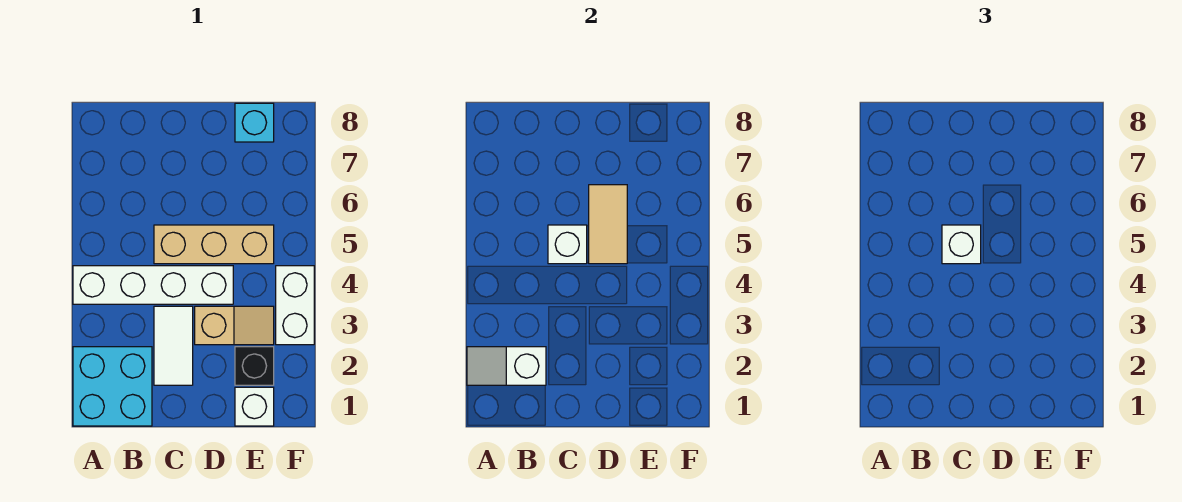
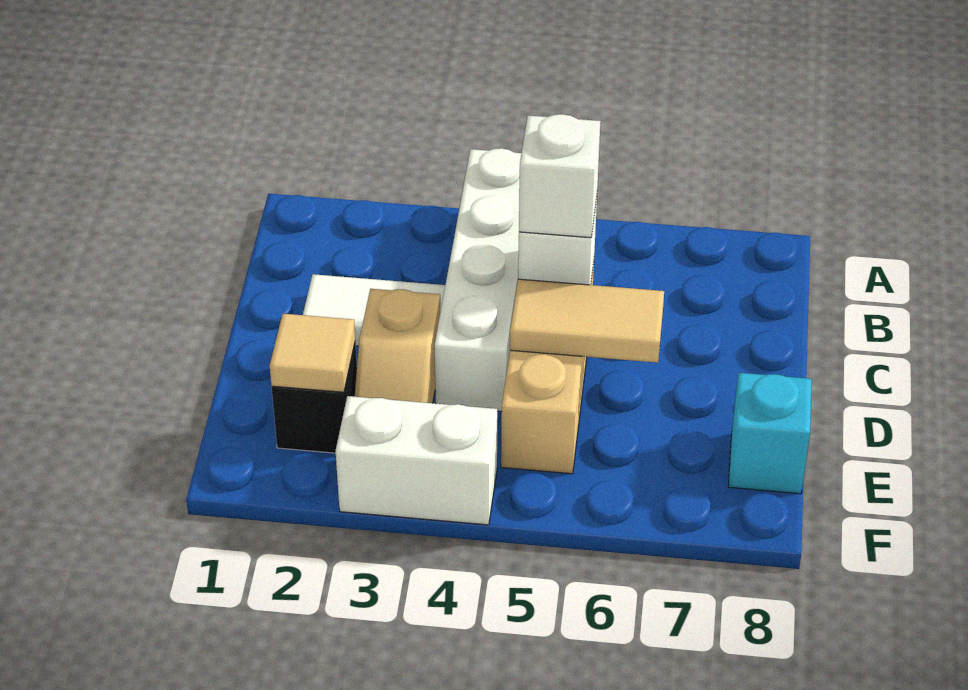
cyan brick A1:B2 level 1 -> none
white slope A2:B2 level 2 top B -> none
white brick E1 level 1 -> none
none -> tan tile E2 level 2

